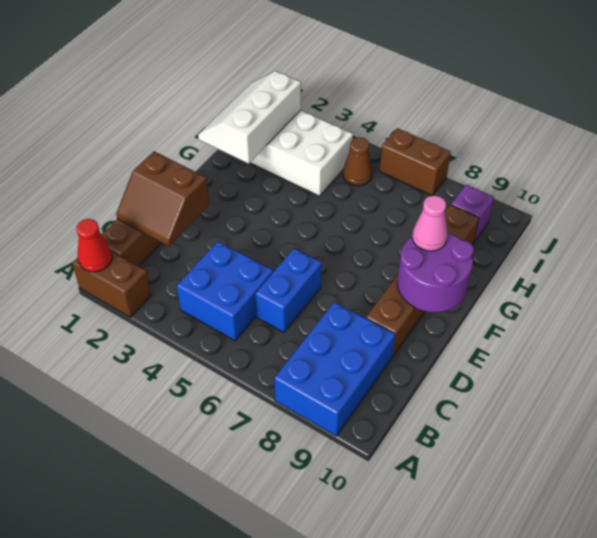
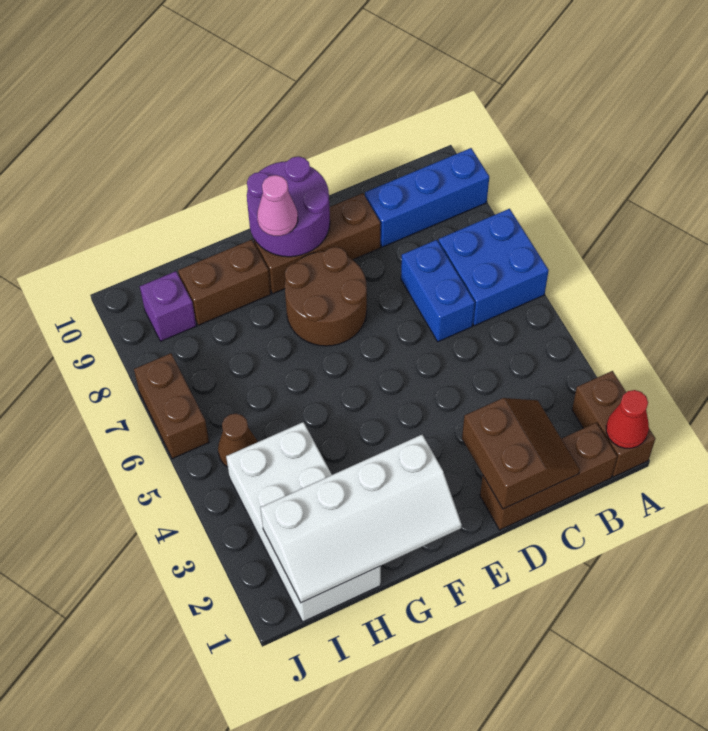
blue brick A8:C9 level 1 -> blue brick A9:C9 level 1
blue brick B4:C5 level 1 -> blue brick A6:B7 level 1
blue brick C6:D6 level 1 -> blue brick C6:C7 level 1
none -> brown round brick E7:F8 level 1
white slope G1:I2 level 2 top 2 -> white slope F1:I2 level 2 top 2

